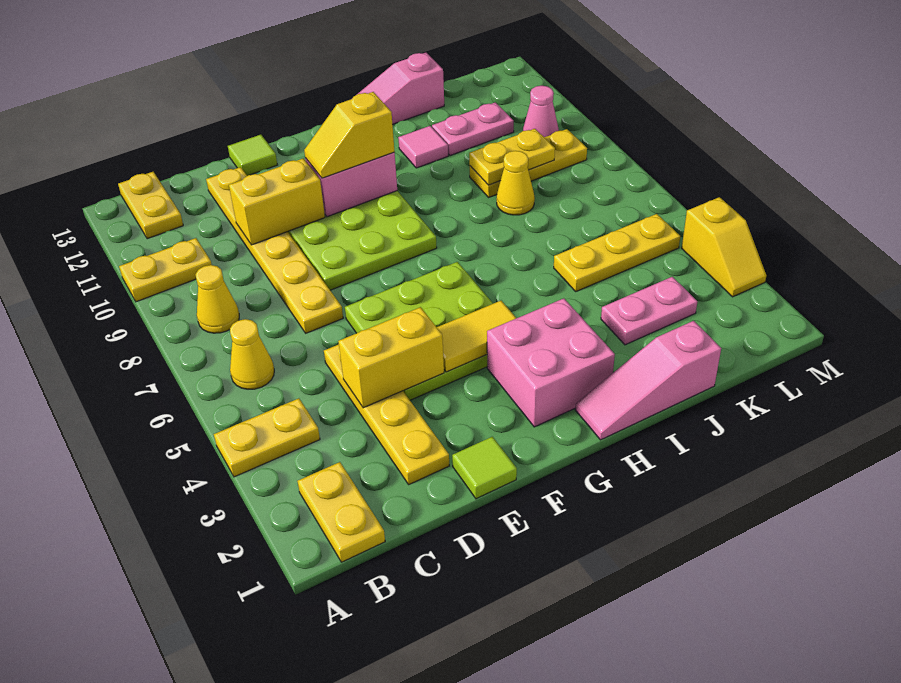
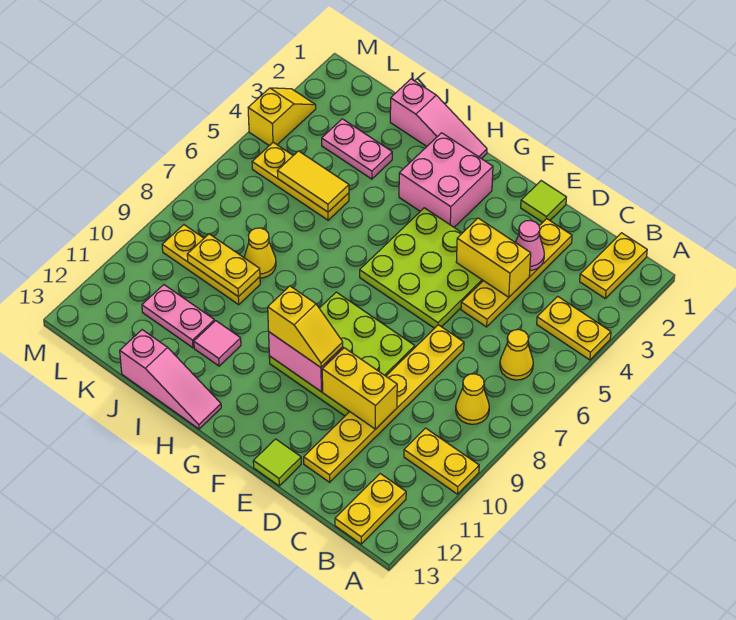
yellow tile F4:G4 level 2 -> yellow tile J5:K5 level 2
pink cone L10 level 1 -> pink cone D3 level 2

